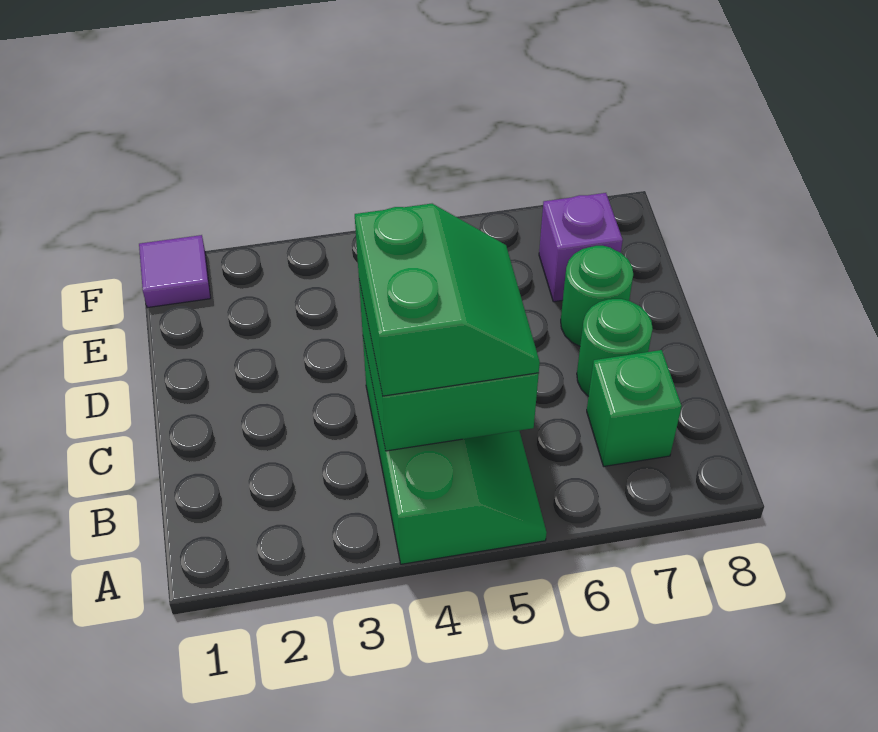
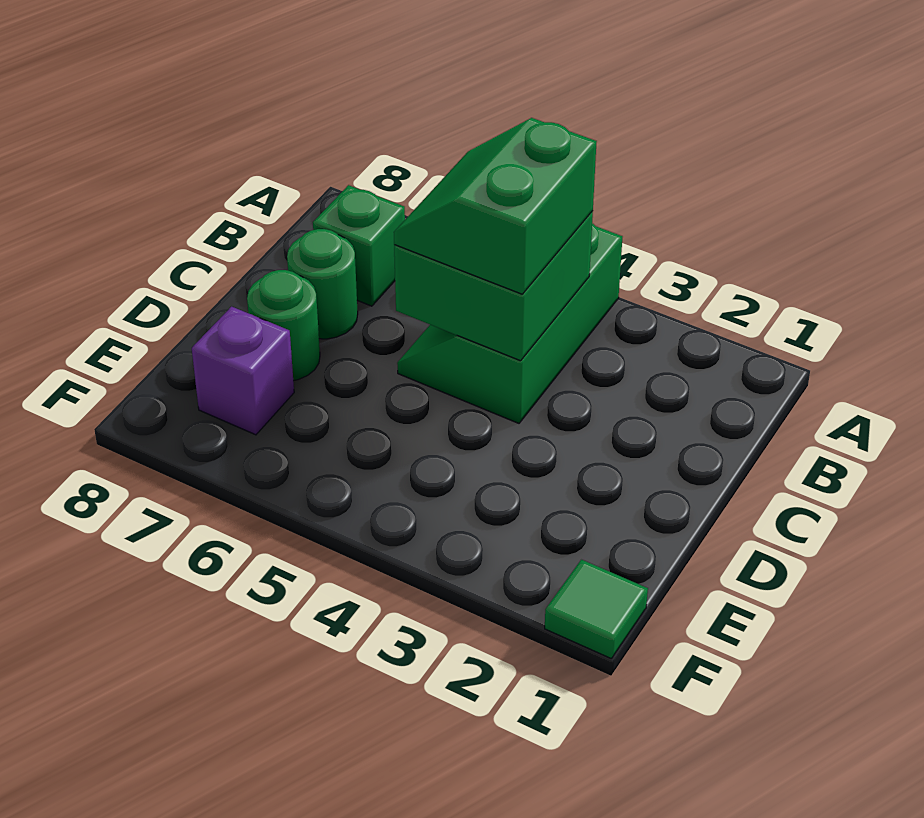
purple tile F1 level 1 -> green tile F1 level 1

